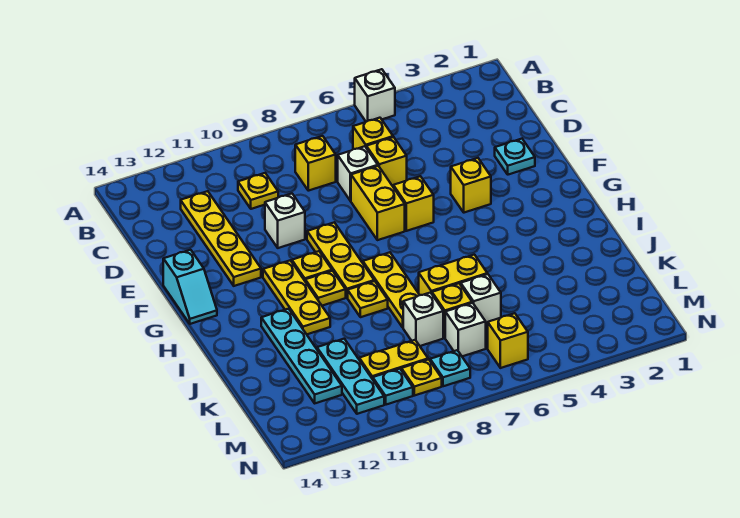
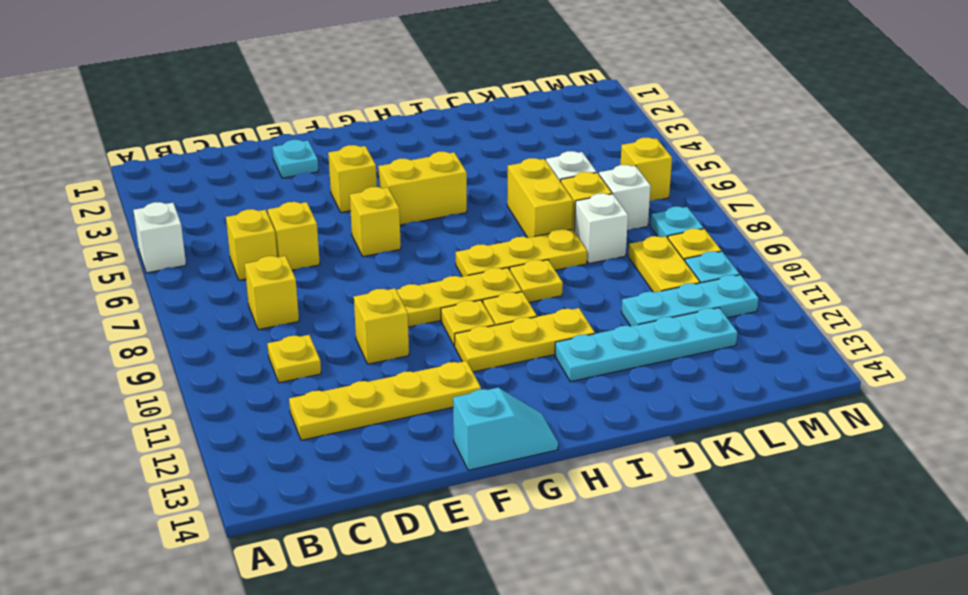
white brick D7 level 1 -> none
yellow brick E7:F7 level 1 -> yellow brick G5:H5 level 1
white brick E10 level 1 -> yellow brick E10 level 1

